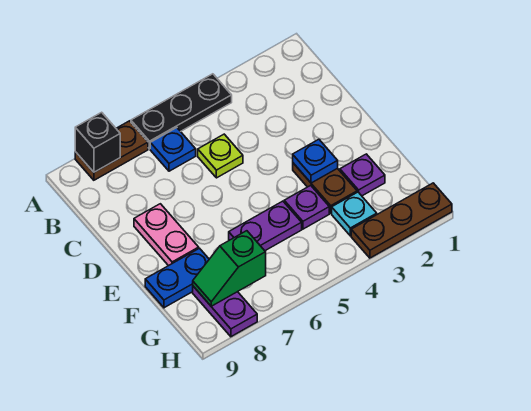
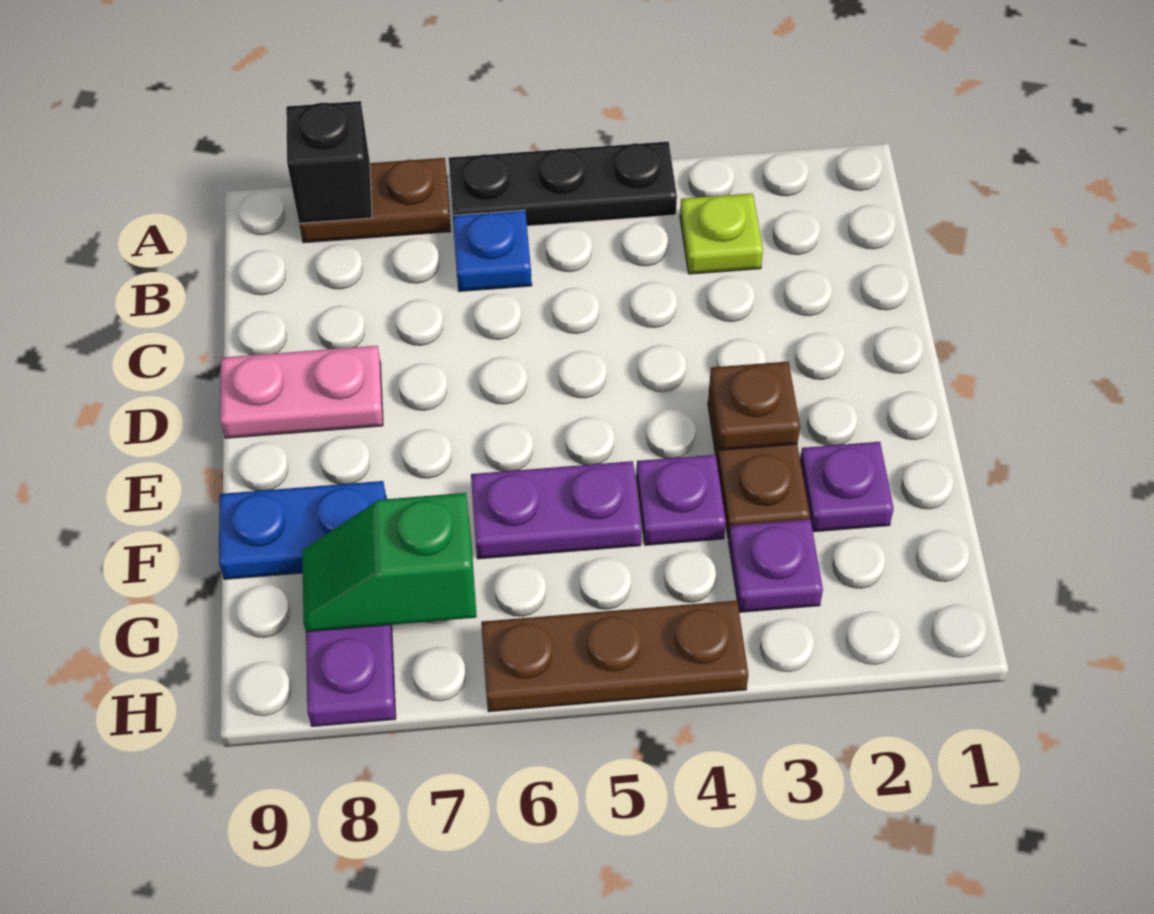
lime plate C5 level 1 -> lime plate B3 level 1
pink plate D8:E8 level 1 -> pink plate D8:D9 level 1
blue plate E3 level 2 -> brown plate E3 level 2
cyan plate G3 level 1 -> purple plate G3 level 1
brown plate H1:H3 level 1 -> brown plate H4:H6 level 1

